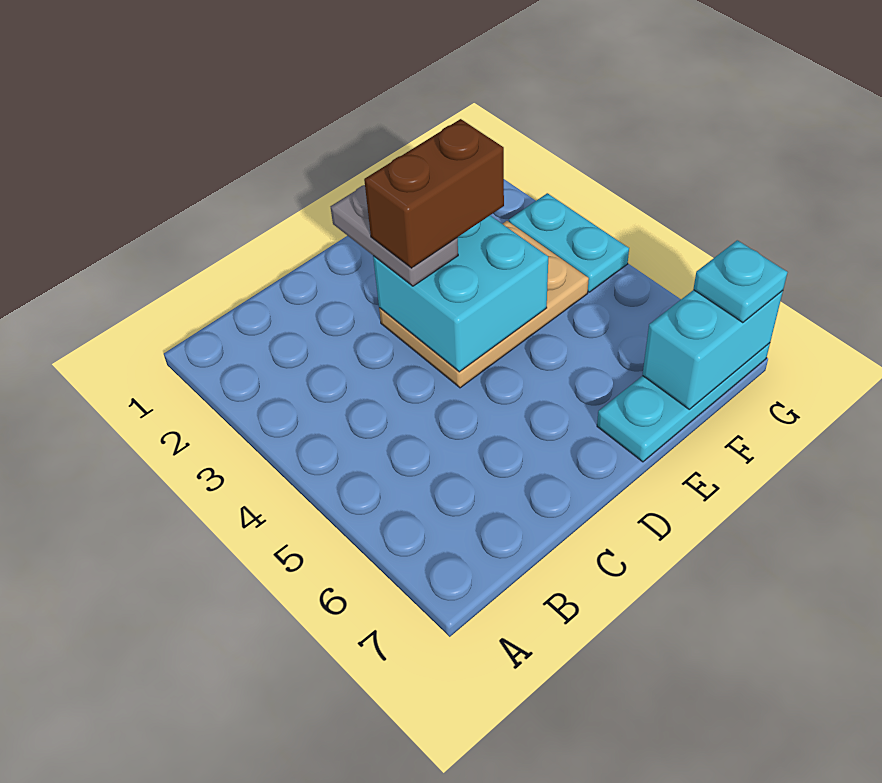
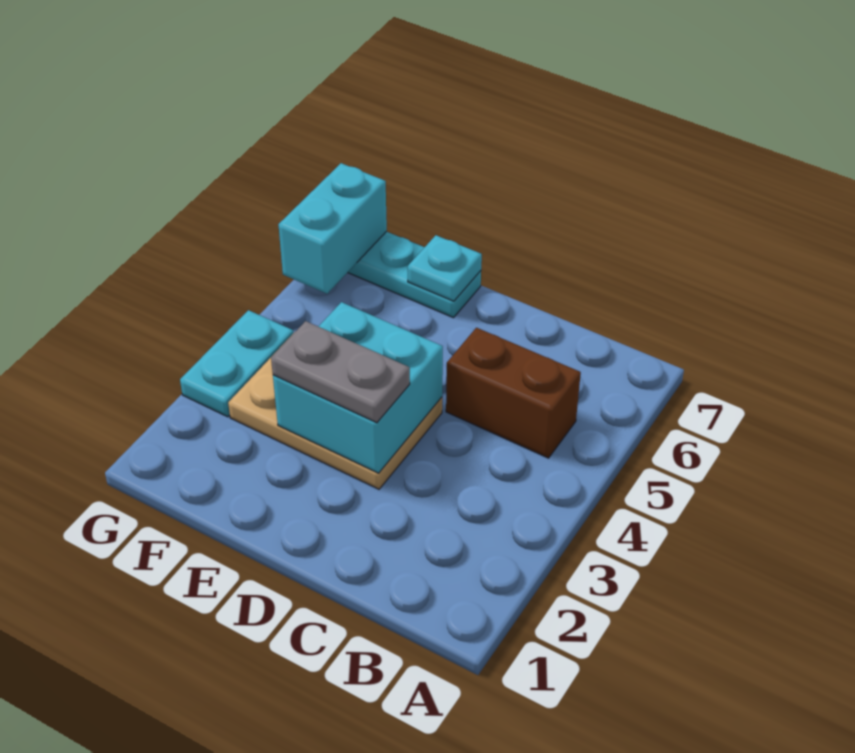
grey plate D2:D3 level 3 -> grey plate D3:E3 level 3
brown brick D3:E3 level 4 -> brown brick B5:C5 level 1
cyan brick F7:G7 level 2 -> cyan brick G6:G7 level 2
cyan plate G7 level 3 -> cyan plate E7 level 2

